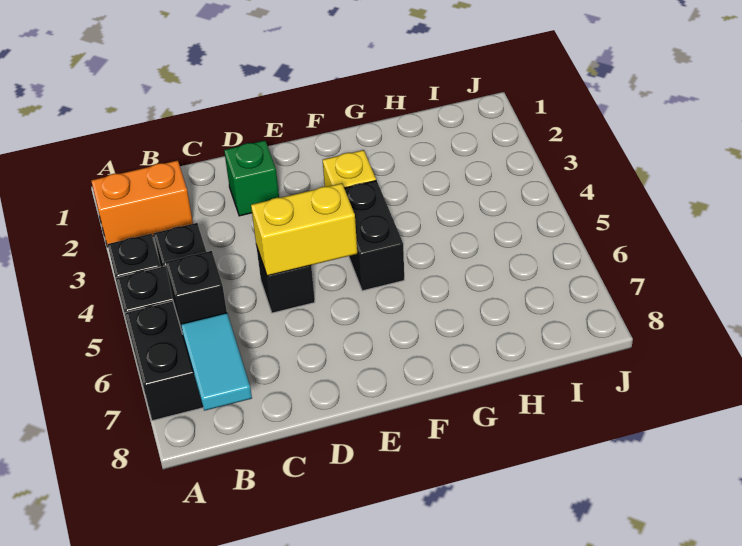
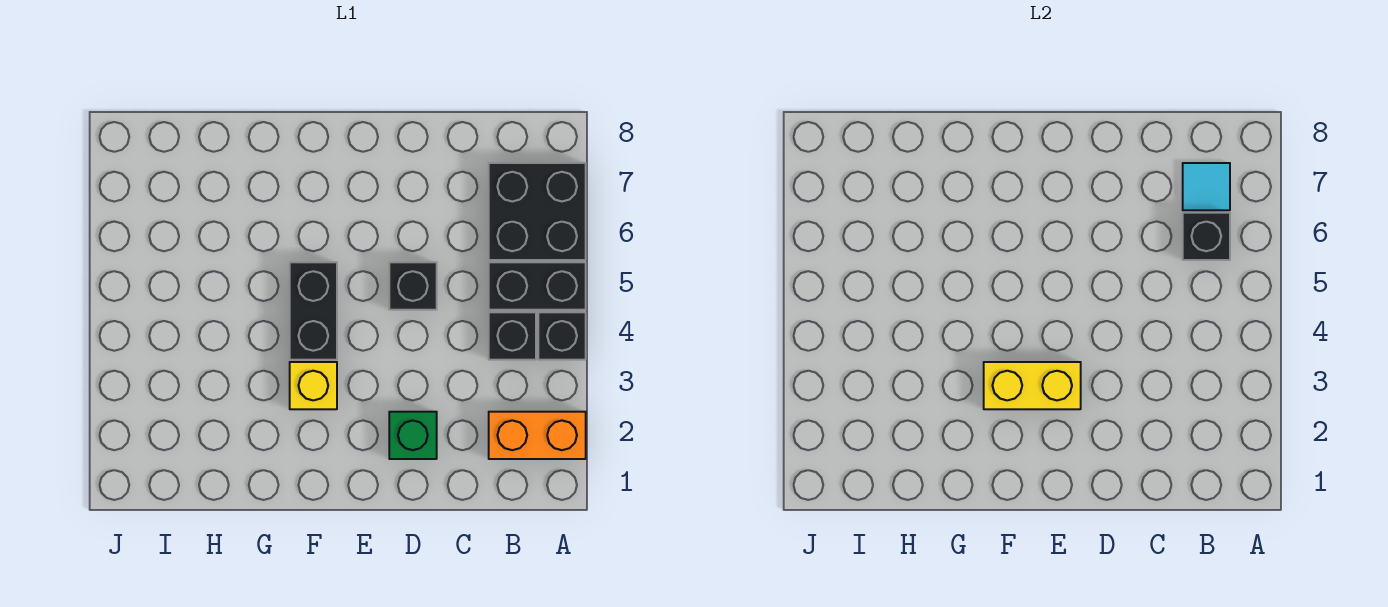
cyan tile B7:B8 level 2 -> cyan tile B7 level 2
yellow brick D5:E5 level 2 -> yellow brick E3:F3 level 2

